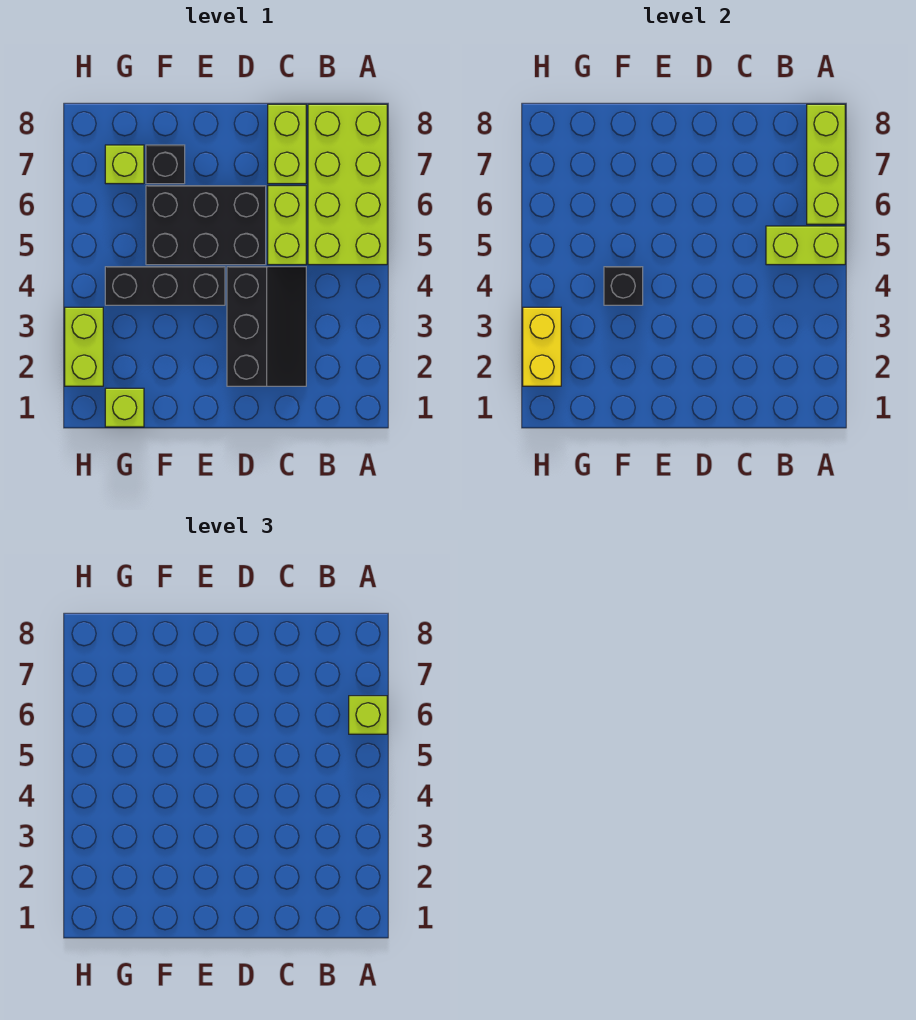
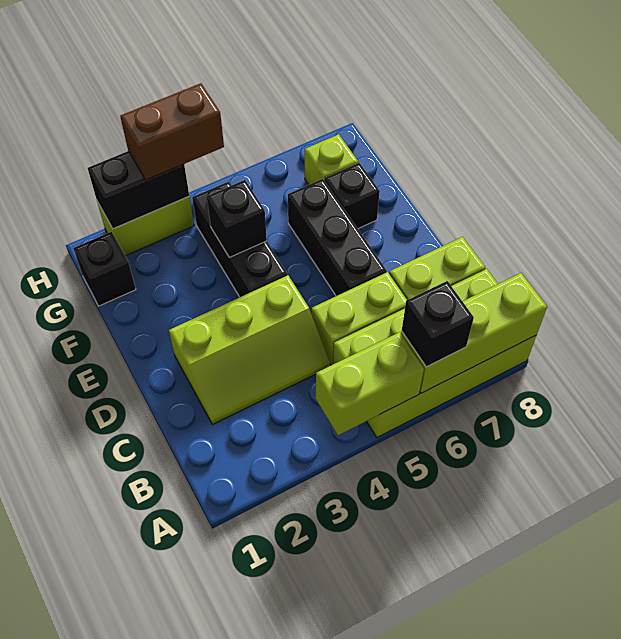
lime brick A5:B5 level 2 -> lime brick A4:A5 level 2
lime brick A6 level 3 -> black brick A6 level 3
black slope C2:D4 level 1 top D -> lime slope C2:D4 level 1 top D
black brick D5:F6 level 1 -> black brick D6:F6 level 1
lime brick G1 level 1 -> black brick G1 level 1
yellow brick H2:H3 level 2 -> black brick H2:H3 level 2
none -> brown brick H3:H4 level 3

